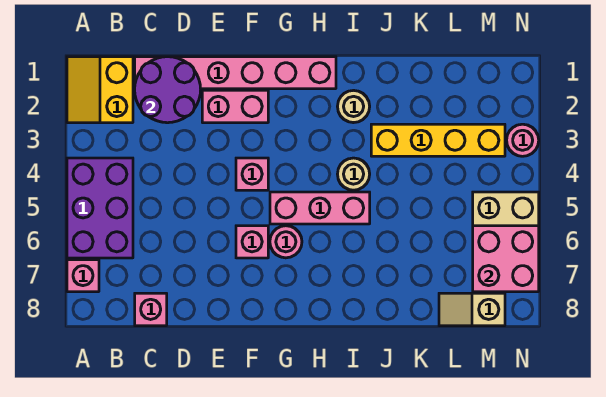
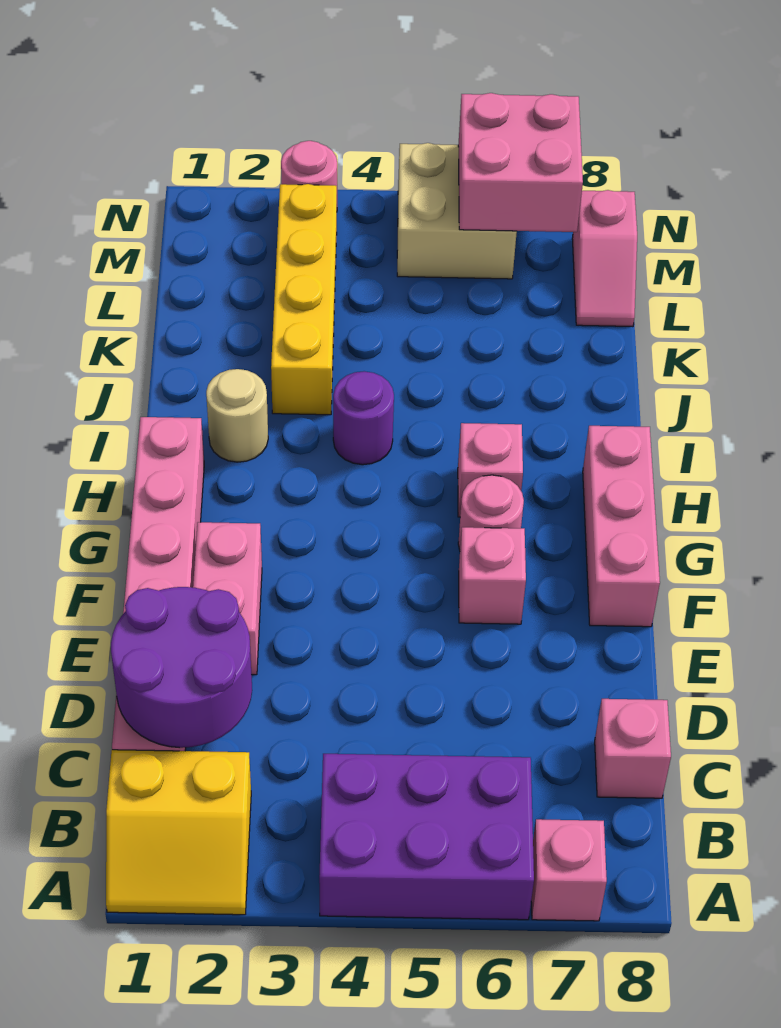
pink brick F4 level 1 -> pink brick H6 level 1
pink brick G5:I5 level 1 -> pink brick F8:H8 level 1
tan round brick I4 level 1 -> purple round brick I4 level 1
tan slope L8:M8 level 1 top M -> pink slope L8:M8 level 1 top M

